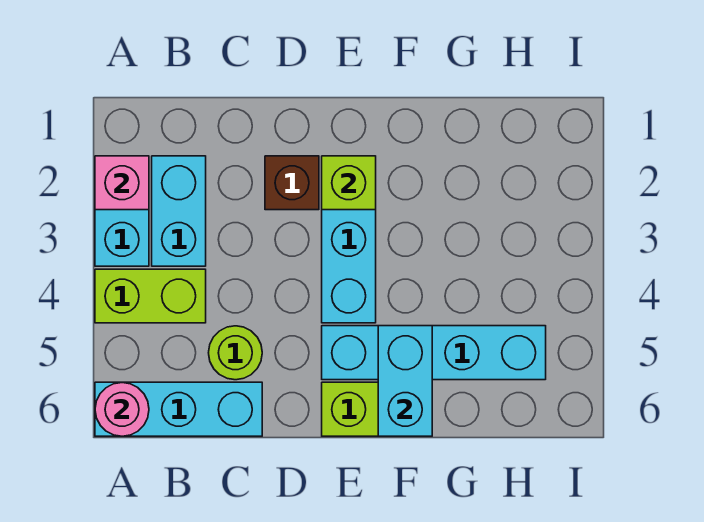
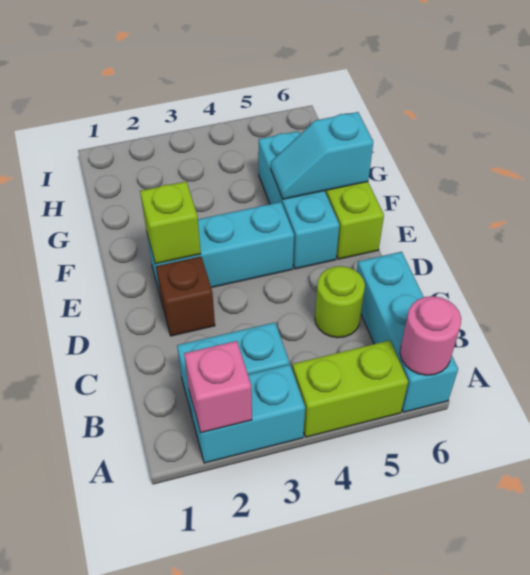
lime brick A4:B4 level 1 -> lime brick A4:A5 level 1
cyan brick E5:H5 level 1 -> cyan brick E5:G5 level 1
cyan brick F5:F6 level 2 -> cyan slope F5:F6 level 2 top 6

